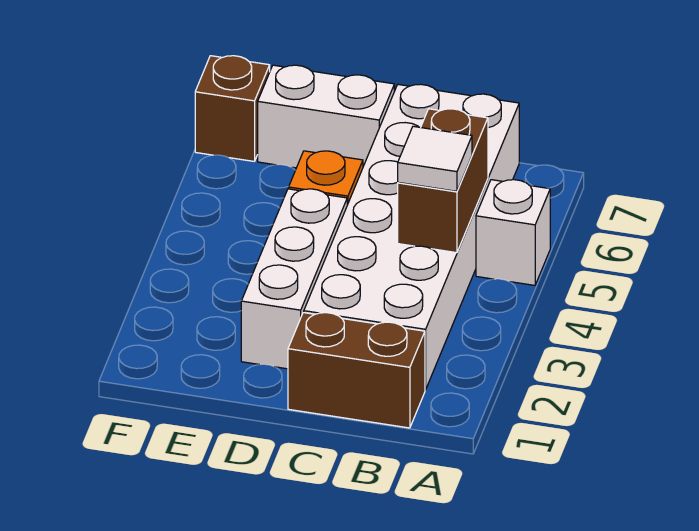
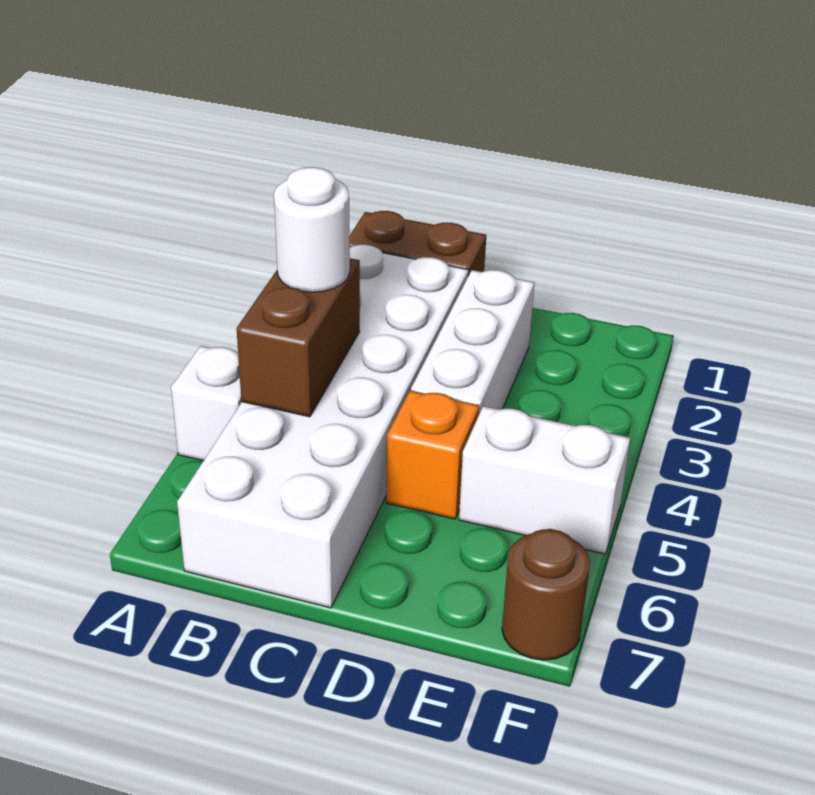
white tile B4 level 3 -> white round brick B4 level 3
white brick D7:E7 level 1 -> white brick E5:F5 level 1
brown brick F7 level 1 -> brown round brick F7 level 1

